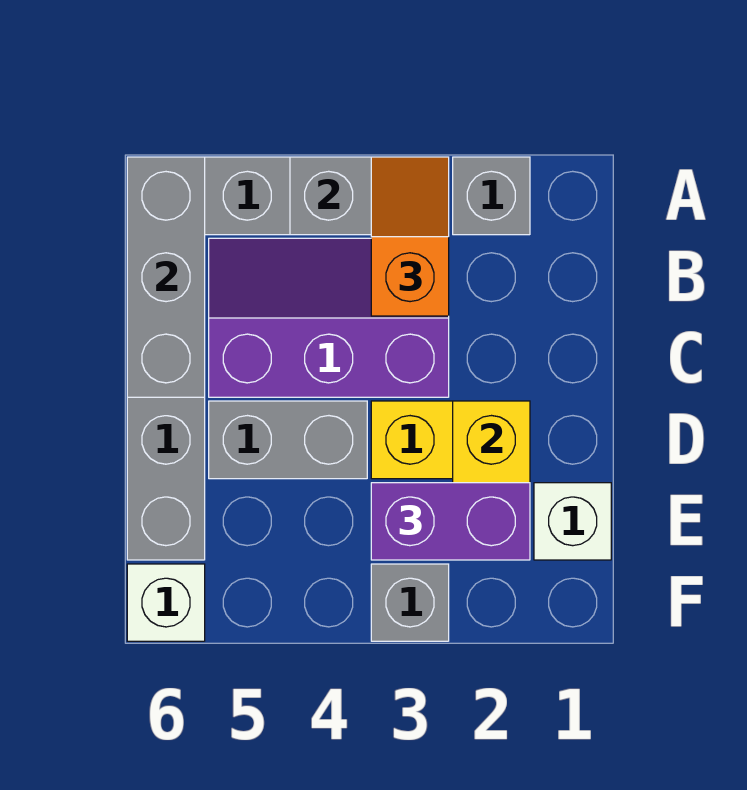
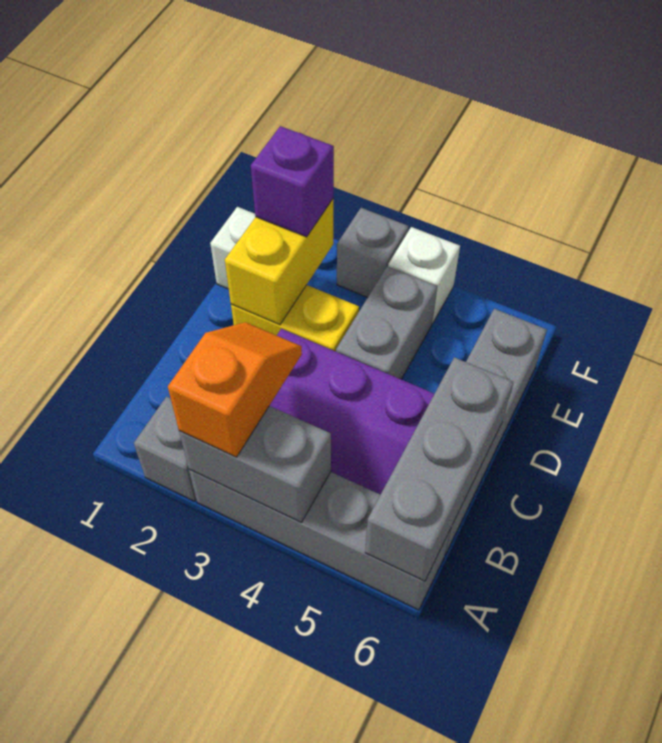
orange slope A3:B3 level 3 top B -> orange slope A3:B3 level 3 top A
grey brick D4:D5 level 1 -> grey brick D4:E4 level 1
purple brick E2:E3 level 3 -> purple brick E2 level 3
white brick F6 level 1 -> white brick F4 level 1

